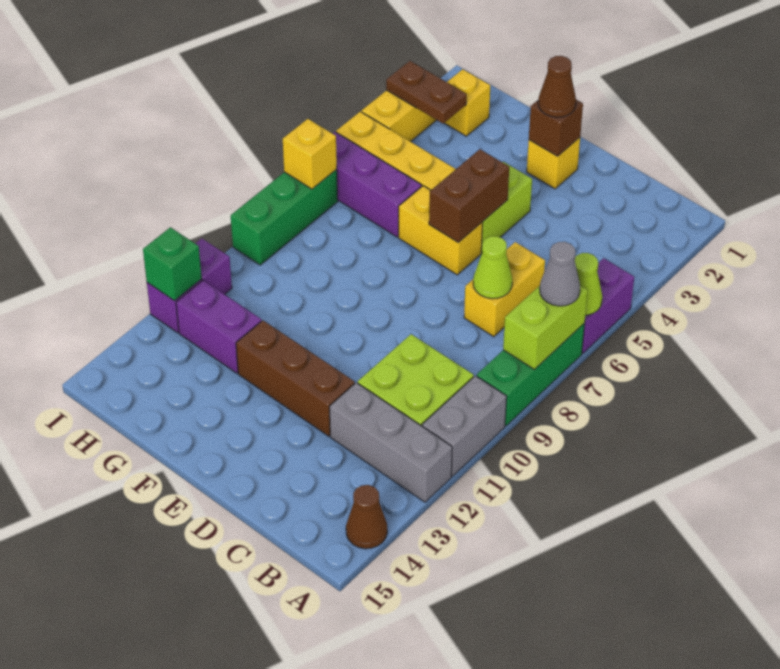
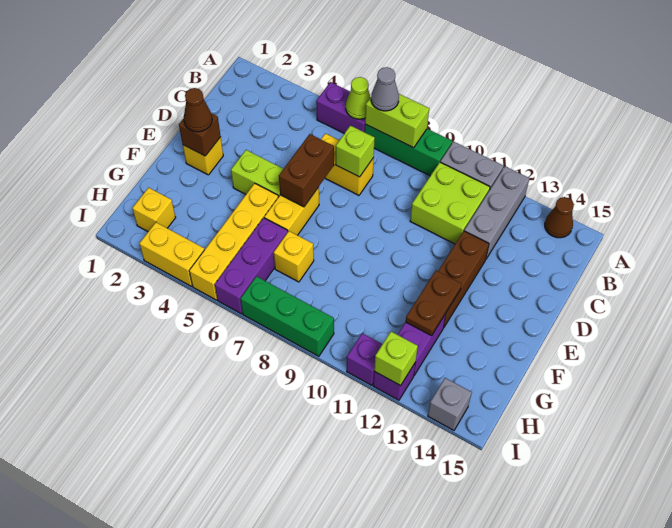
lime cone C7 level 2 -> lime brick C7 level 2
brown brick E5:E6 level 2 -> brown brick D6:E6 level 2
brown plate H3:I3 level 2 -> brown plate F12:G12 level 2
yellow brick I7 level 2 -> yellow brick G7 level 1
green brick I12 level 2 -> lime brick I12 level 2
none -> grey brick I14 level 1

